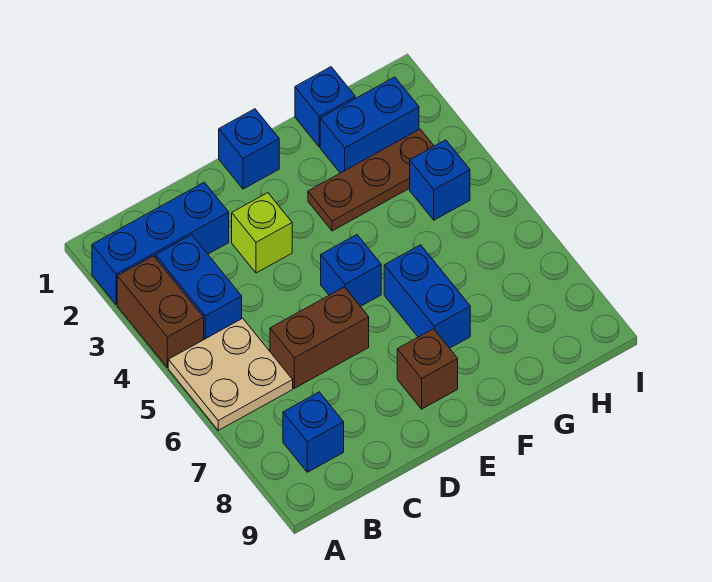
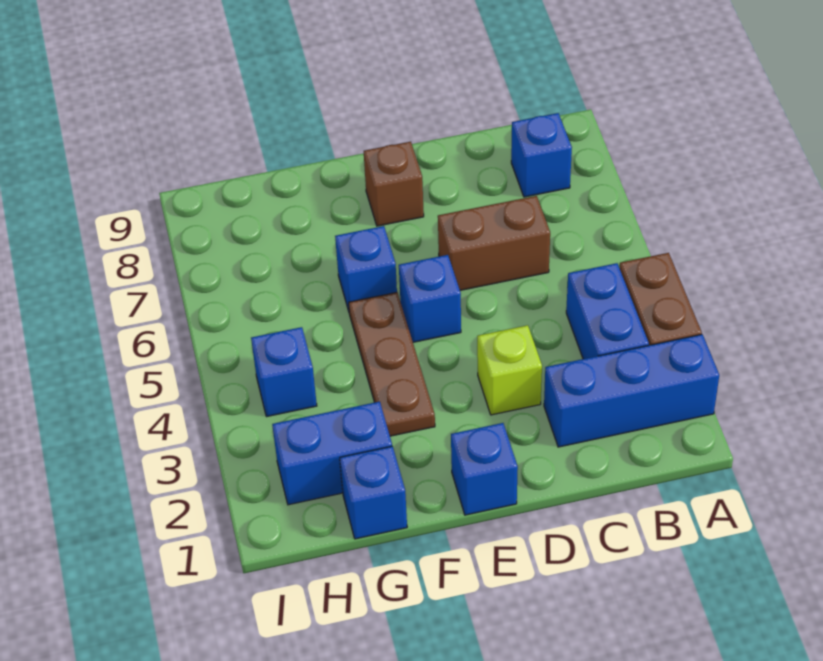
tan plate A5:B6 level 1 -> none
brown plate F3:H3 level 1 -> brown plate F3:F5 level 1
blue brick F6:F7 level 1 -> blue brick F6 level 1

